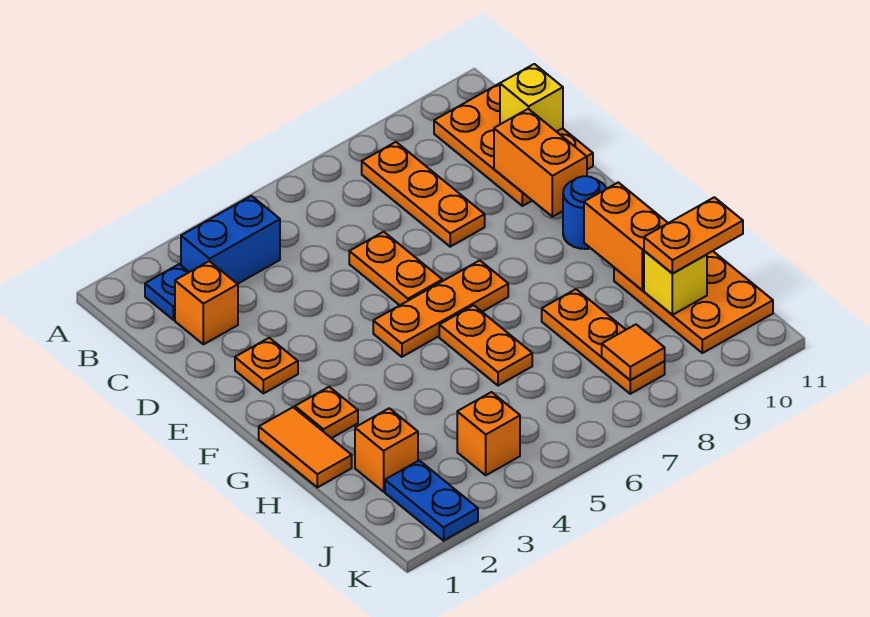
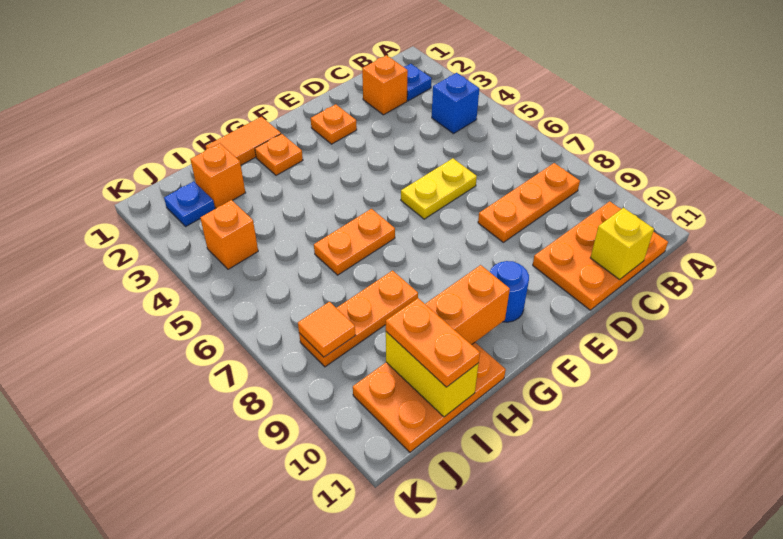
blue brick B3:B4 level 1 -> blue brick B4 level 1
orange plate D6:E6 level 1 -> yellow plate D6:E6 level 1
orange brick D10:E10 level 2 -> none
orange plate F5:F7 level 1 -> none
yellow brick I10 level 2 -> yellow brick I10:I11 level 2
blue plate J2:K2 level 1 -> blue plate J2 level 1

